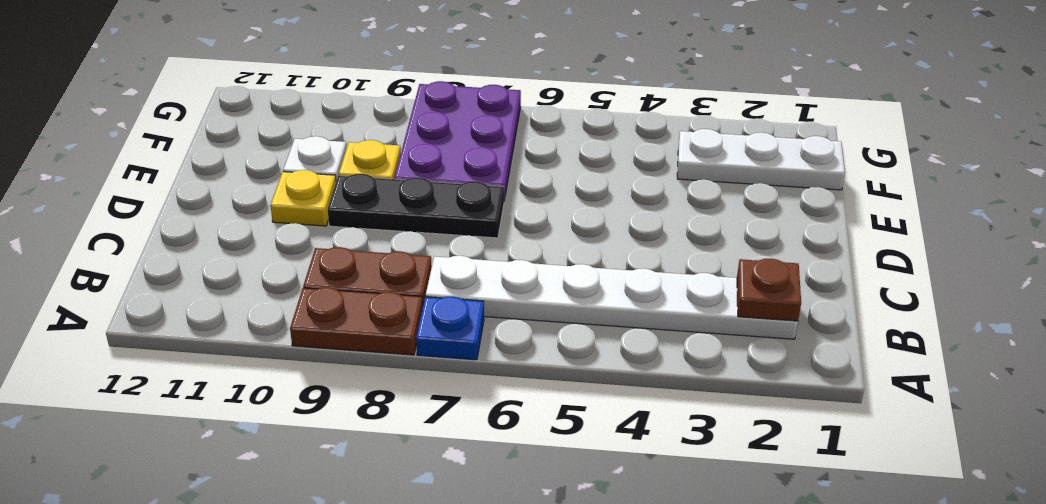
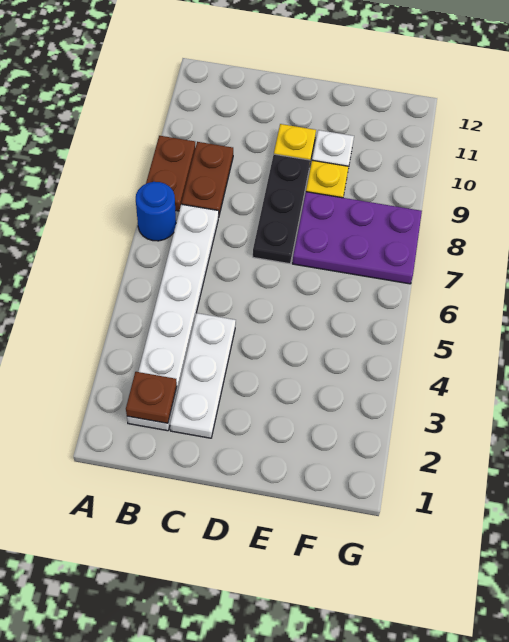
blue plate A7 level 1 -> blue round brick A7 level 1
white plate F1:F3 level 1 -> white plate C2:C4 level 1

